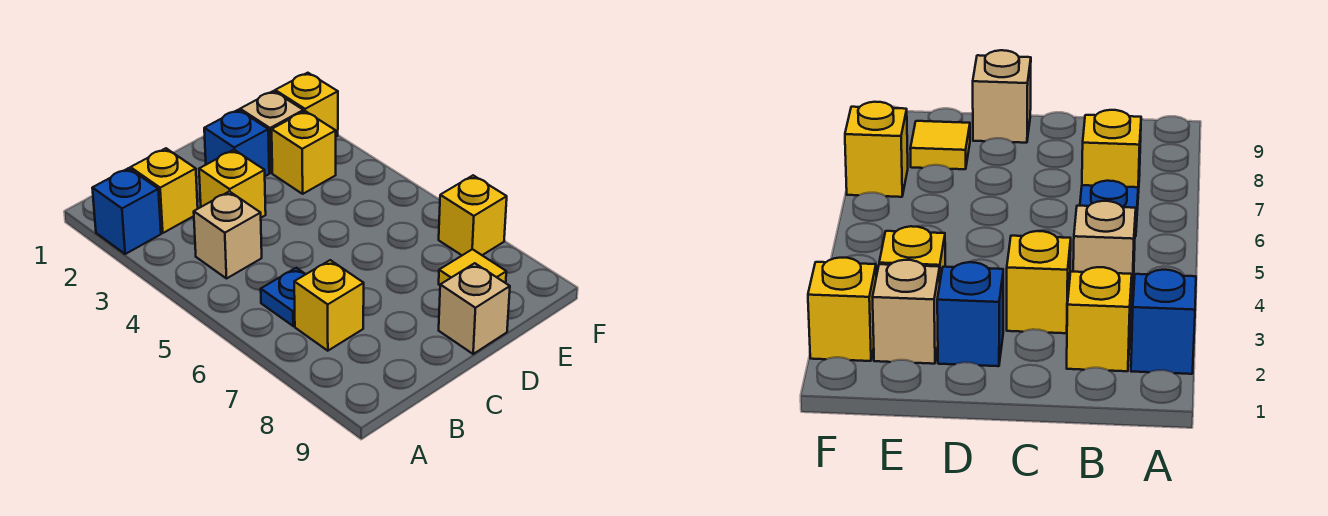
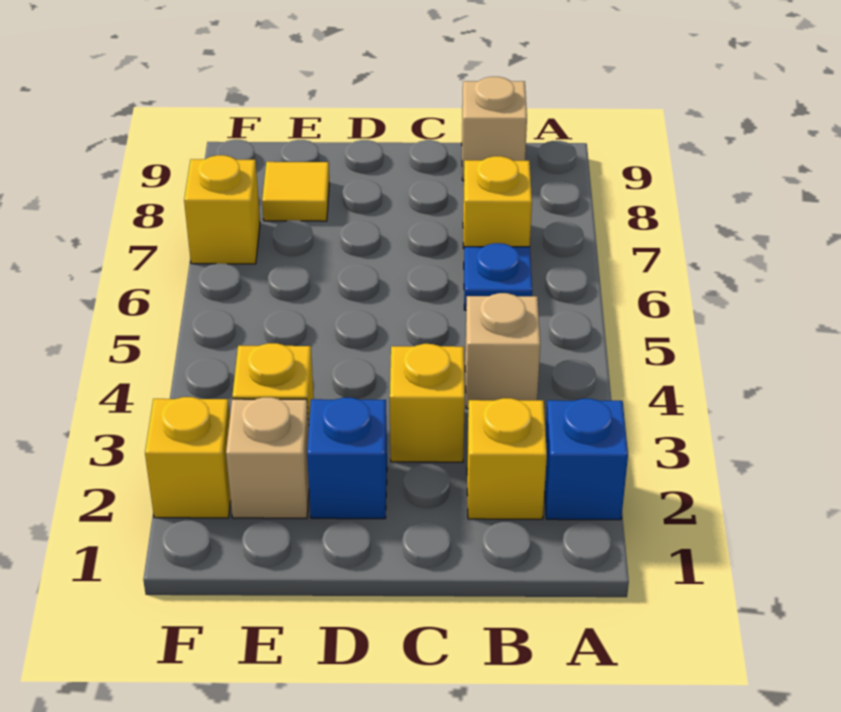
tan brick D9 level 1 -> tan brick B9 level 1

